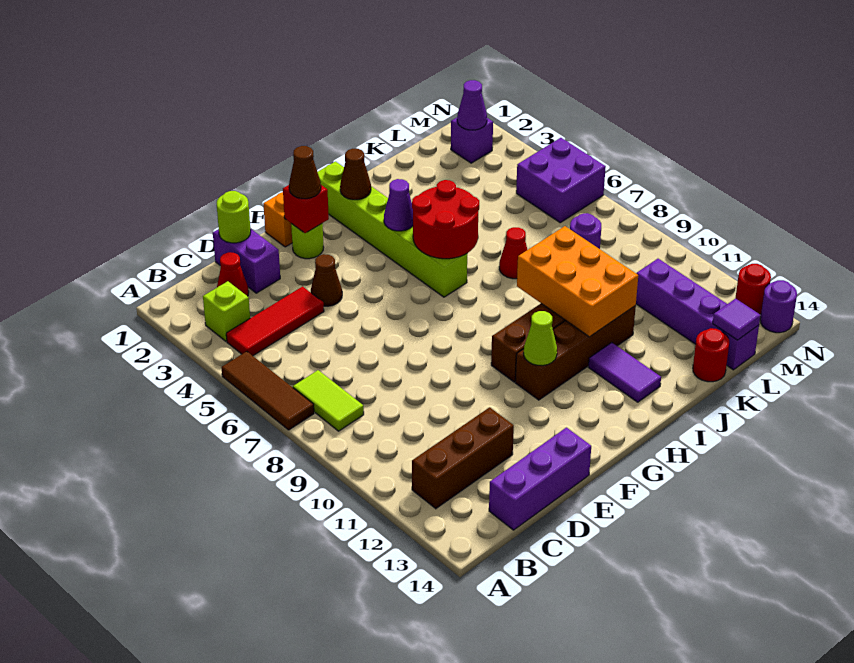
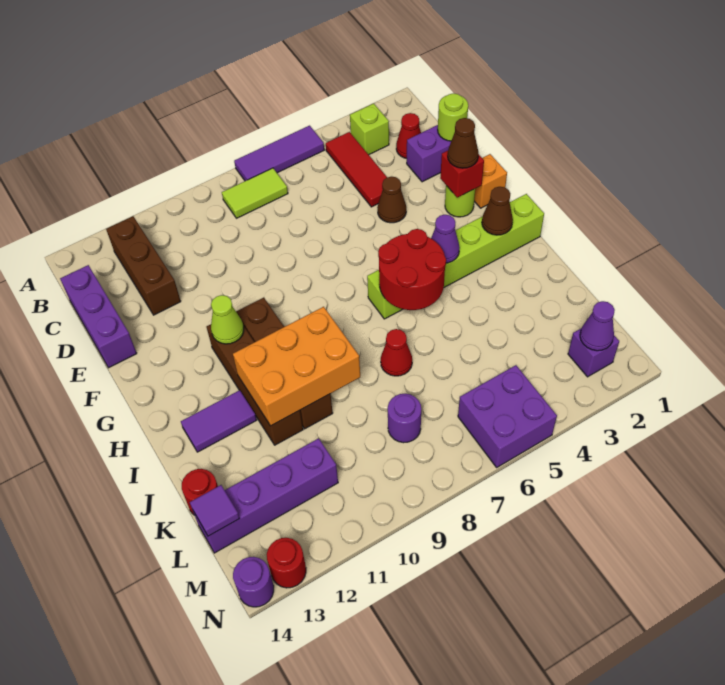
brown tile A5:A7 level 1 -> purple tile A5:A7 level 1

